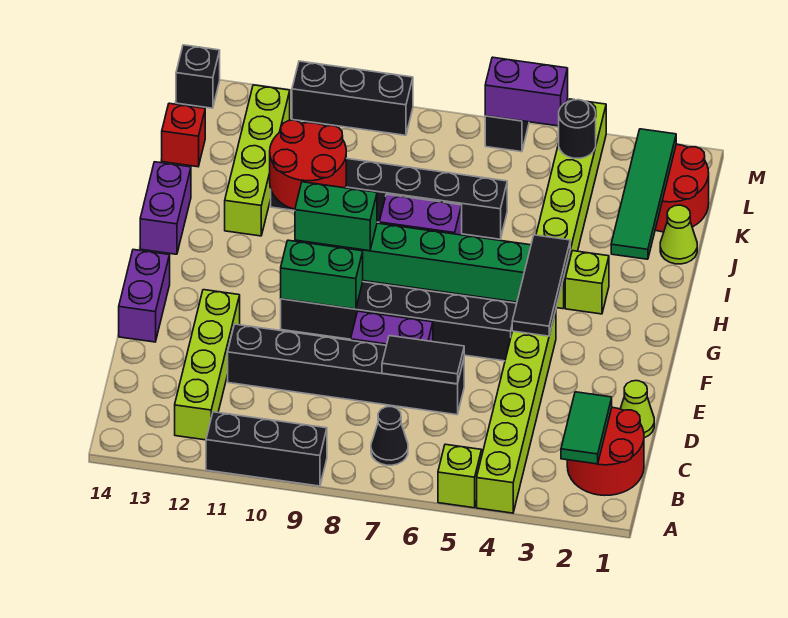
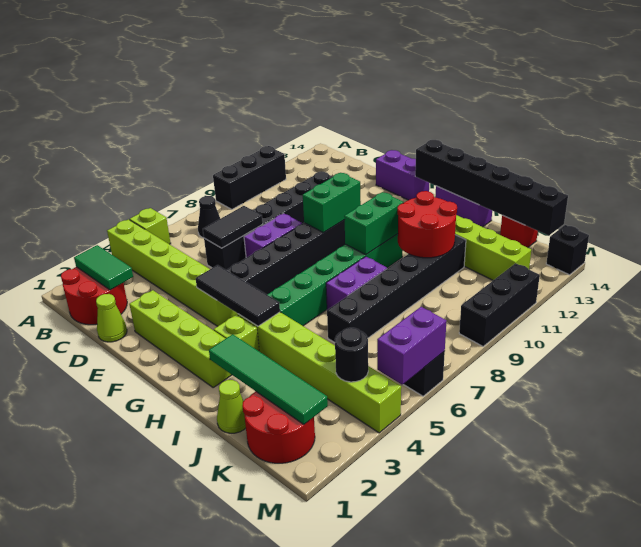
lime brick B12:E12 level 1 -> lime brick E2:H2 level 1
none -> black brick G14:L14 level 2

